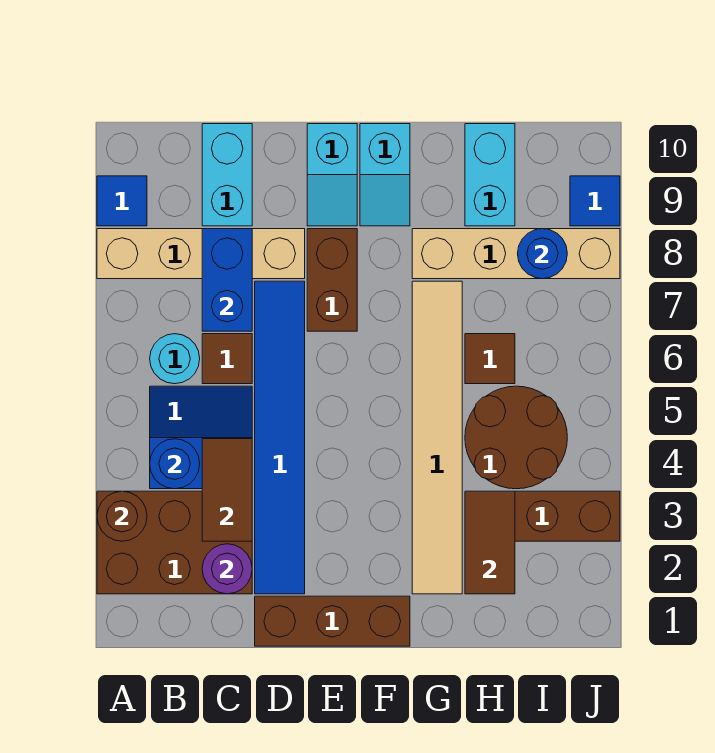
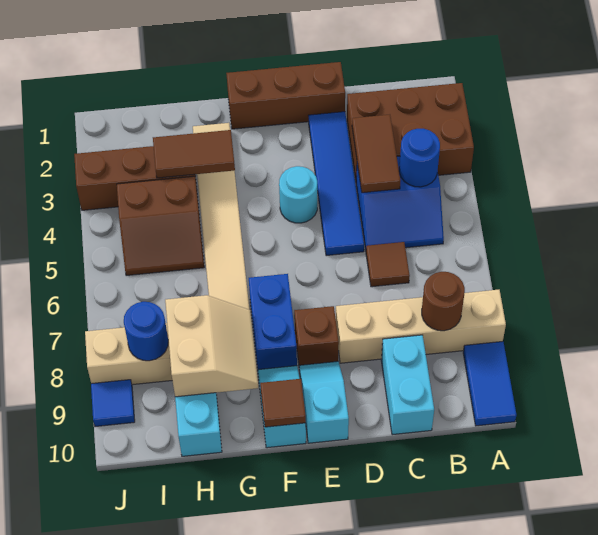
brown round brick A3 level 2 -> brown round brick B8 level 2
blue tile A9 level 1 -> blue tile A9:A10 level 1
cyan round brick B6 level 1 -> cyan round brick E4 level 1
purple round brick C2 level 2 -> none
blue brick C7:C8 level 2 -> blue brick F7:F8 level 1
blue tile D2:D7 level 1 -> blue tile D2:D5 level 1
brown brick E7:E8 level 1 -> brown brick E8 level 1
none -> tan slope G8:H9 level 2 top H
brown tile H2:H3 level 2 -> brown tile G3:H3 level 2
brown round brick H4:I5 level 1 -> brown slope H4:I5 level 1 top 4
brown tile H6 level 1 -> brown tile F10 level 2

